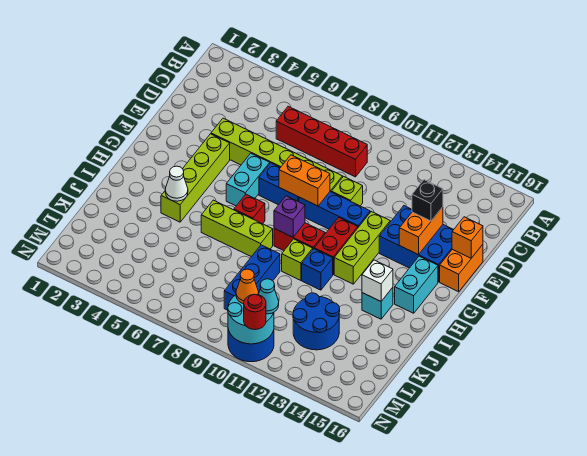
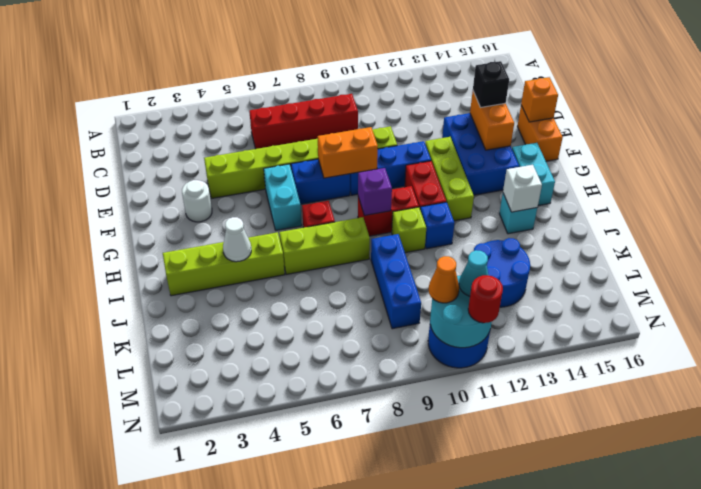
blue brick E13:F15 level 1 -> blue brick E13:G14 level 1
none -> white round brick F3 level 1
lime brick F4:I4 level 1 -> lime brick I2:I5 level 1

